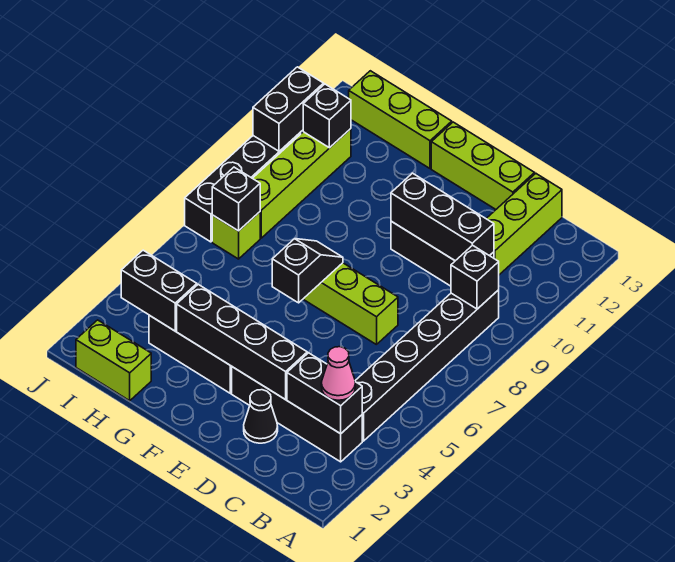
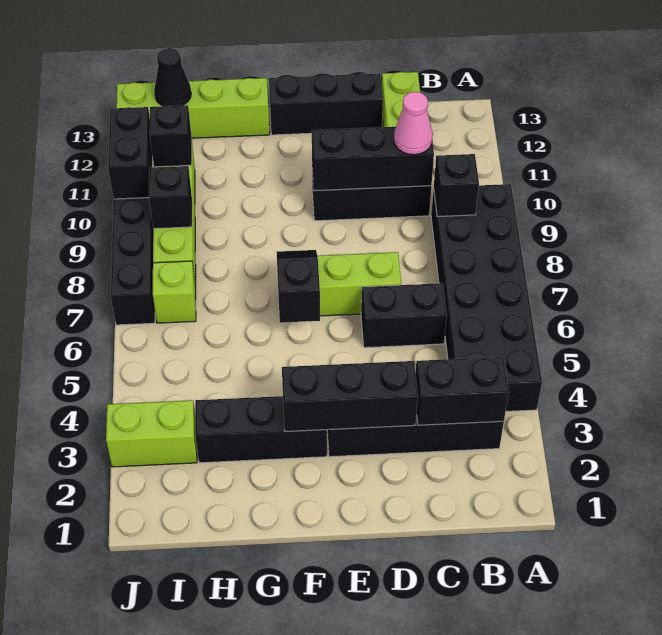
pink cone B3 level 3 -> pink cone C10 level 3
black brick B4:B9 level 1 -> black brick A4:B9 level 1
black cone D2 level 1 -> black cone I13 level 2
black brick D3:G3 level 2 -> black brick D3:F3 level 2
lime brick D13:F13 level 1 -> black brick D13:F13 level 1
lime brick G13:I13 level 1 -> lime brick G13:J13 level 1
lime brick H1:I1 level 1 -> lime brick I3:J3 level 1
black brick H3:I3 level 2 -> black brick C6:D6 level 1
black brick I7 level 2 -> black brick I9 level 2

